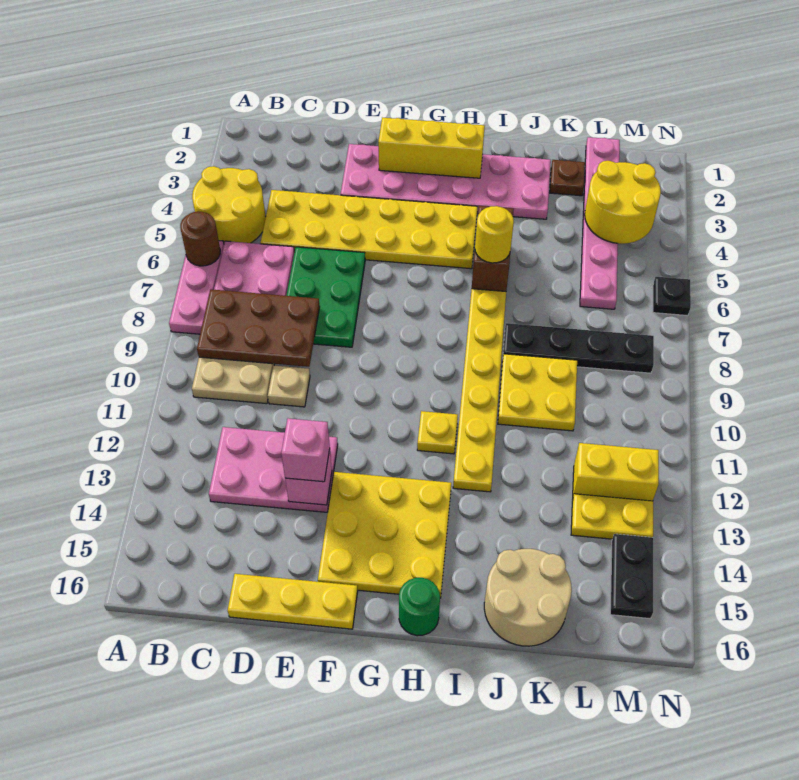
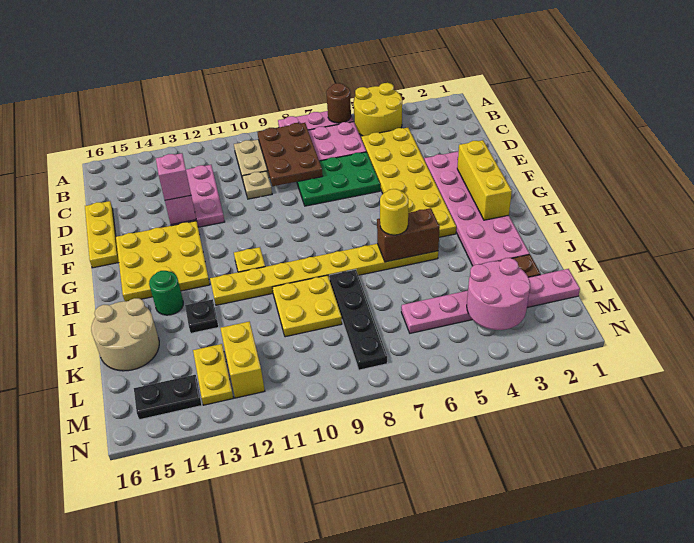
green round brick H16 level 1 -> green round brick I14 level 1
yellow round brick L3:M4 level 2 -> pink round brick L3:M4 level 2
black plate N6 level 1 -> black plate J13 level 1

